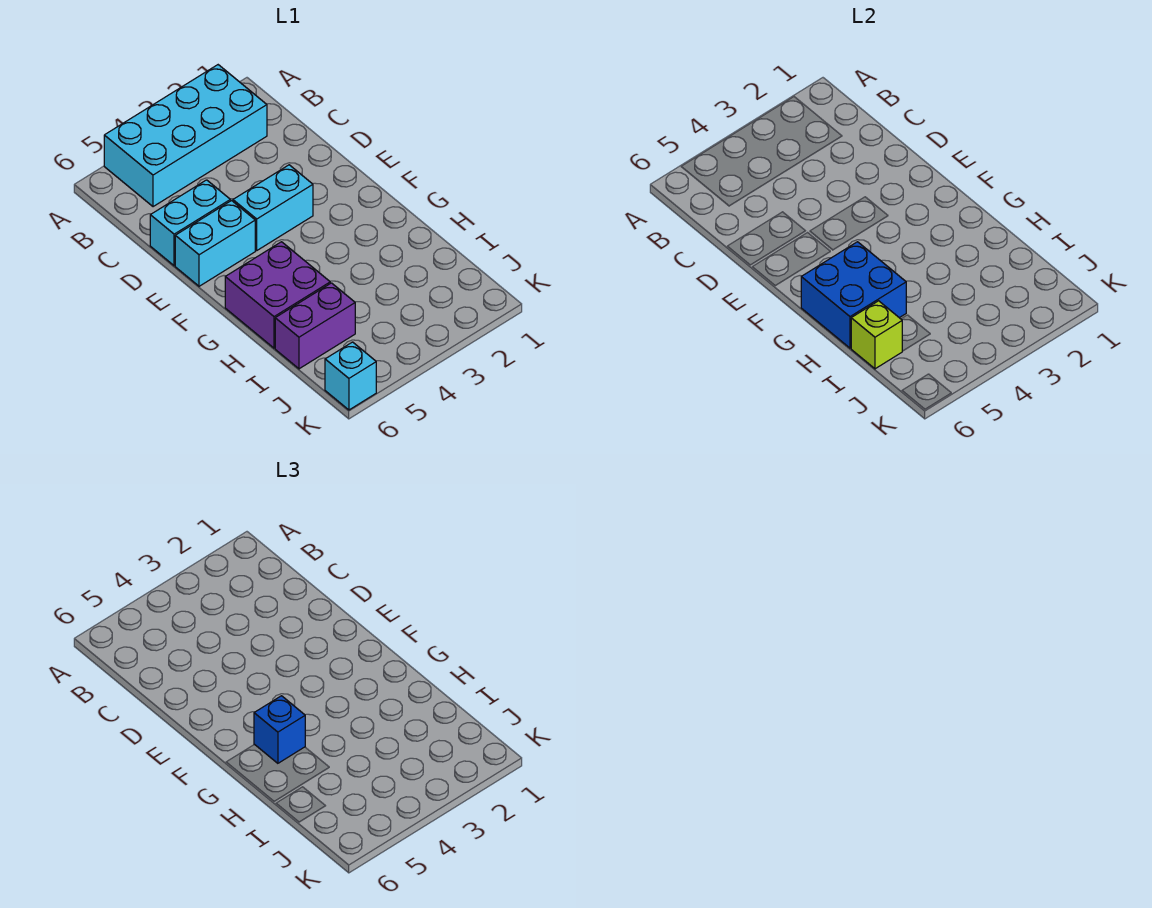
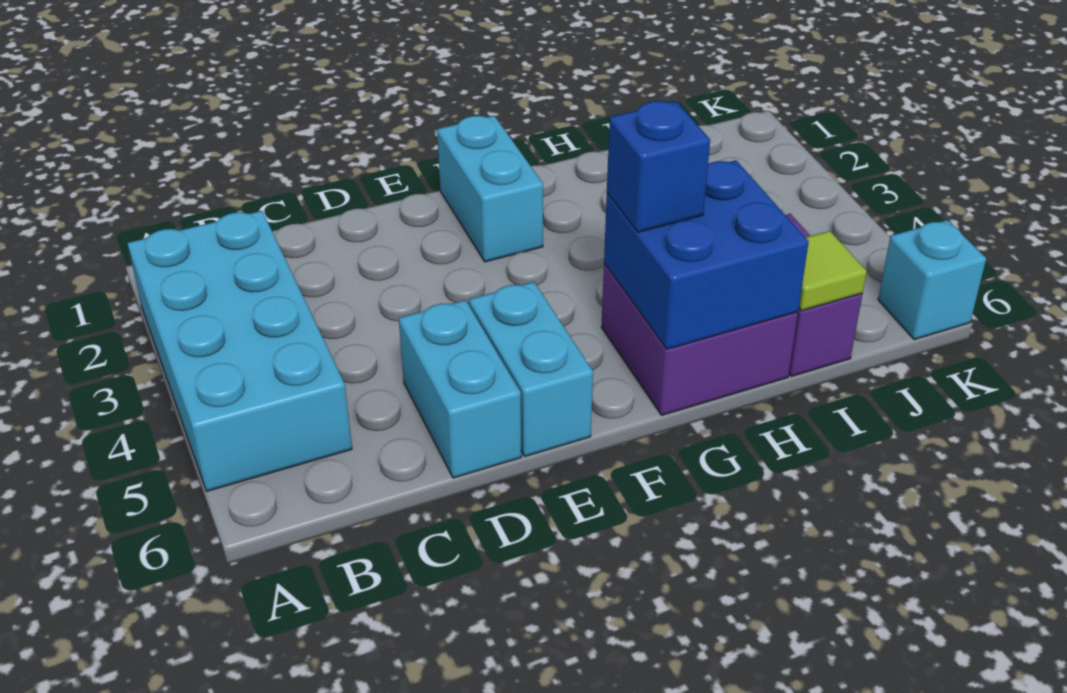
cyan brick E3:E4 level 1 -> cyan brick F1:F2 level 1
lime brick I6 level 2 -> lime tile I6 level 2

